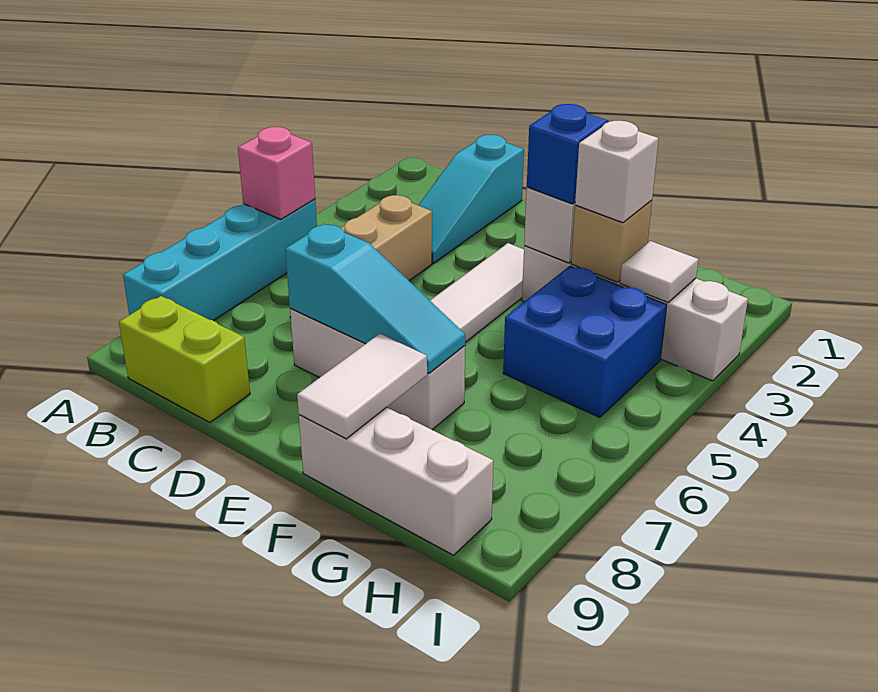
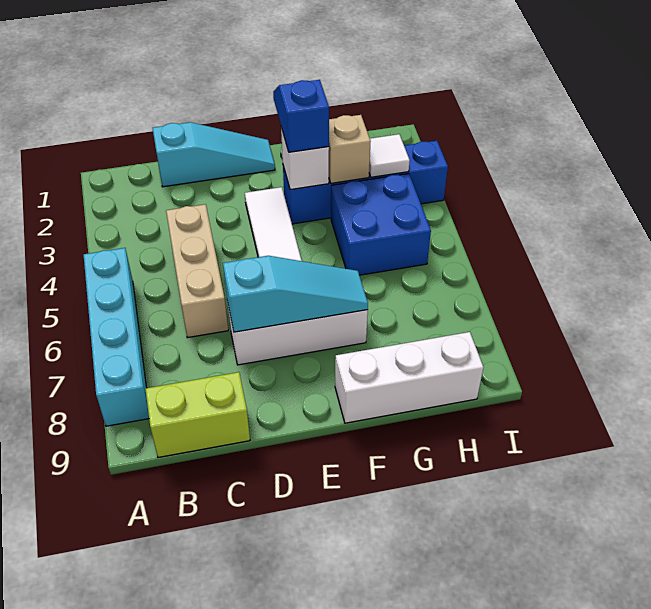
pink brick A5 level 2 -> none
cyan slope C1:C3 level 1 top 1 -> cyan slope C1:E1 level 1 top C
white brick F3:I3 level 1 -> blue brick F3:I3 level 1
white tile F8:F9 level 2 -> none
white brick G3 level 3 -> none

